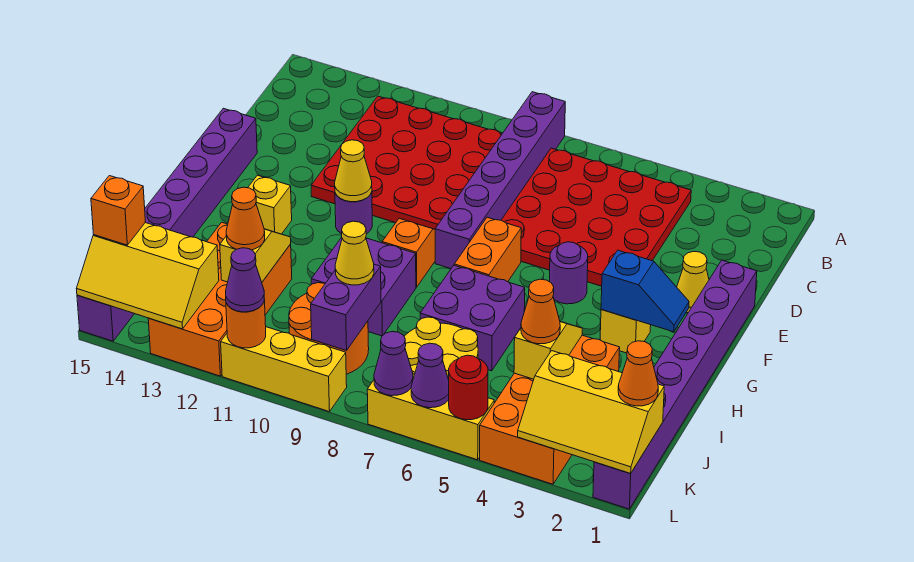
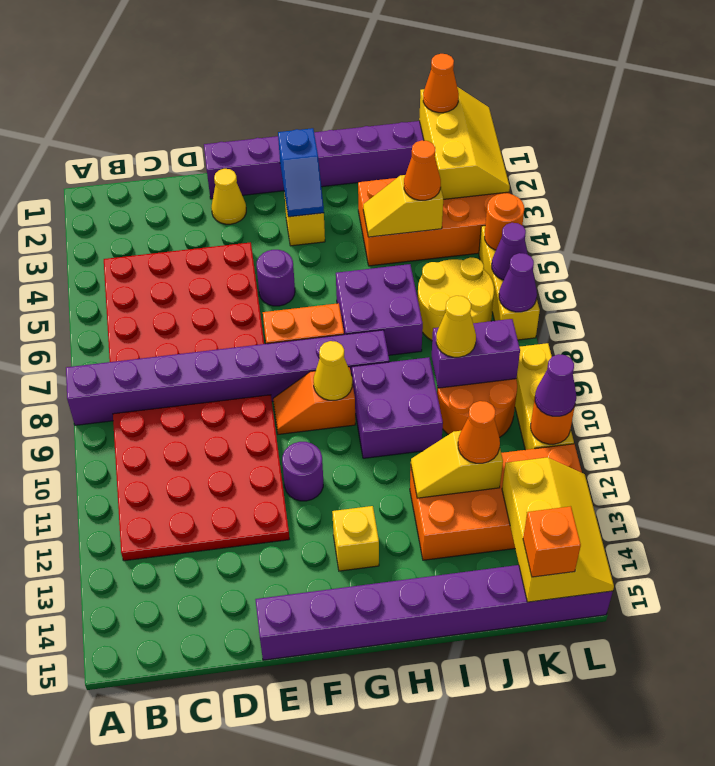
purple brick A8:F8 level 1 -> purple brick A8:H8 level 1
yellow cone F11 level 2 -> yellow cone G9 level 2
blue slope G2:G3 level 2 top 3 -> blue slope G2:G3 level 2 top 2
red round brick L5 level 2 -> orange round brick L5 level 2

